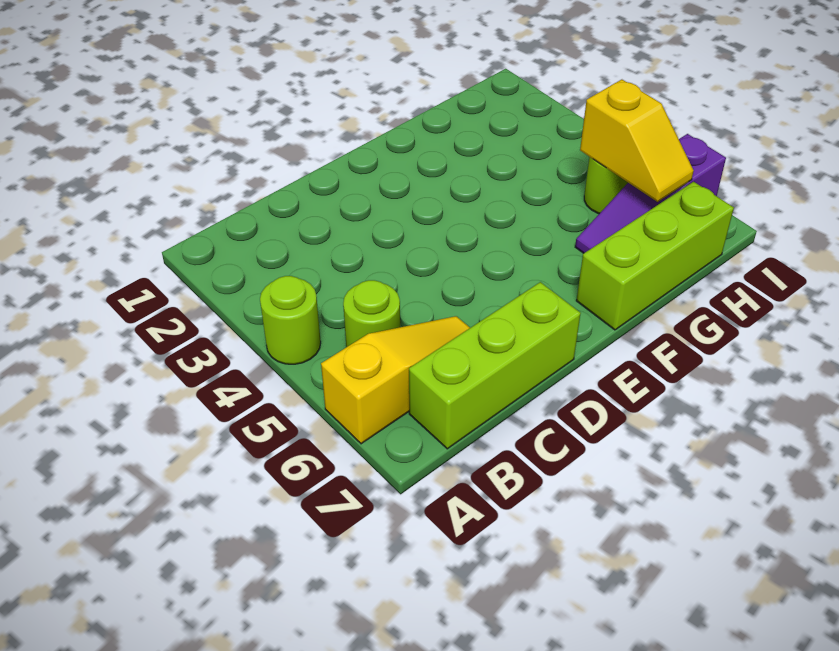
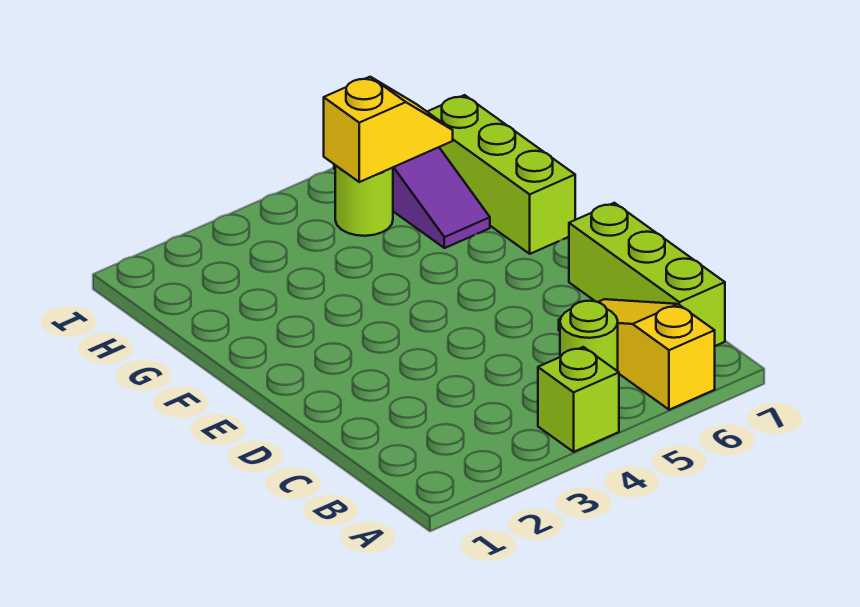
lime round brick A4 level 1 -> lime brick A4 level 1

